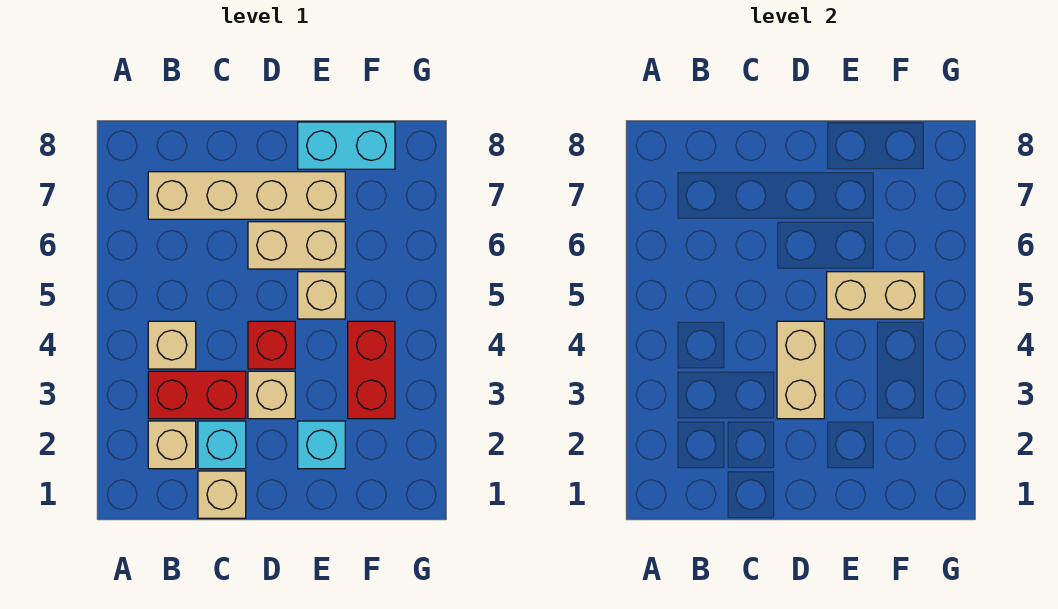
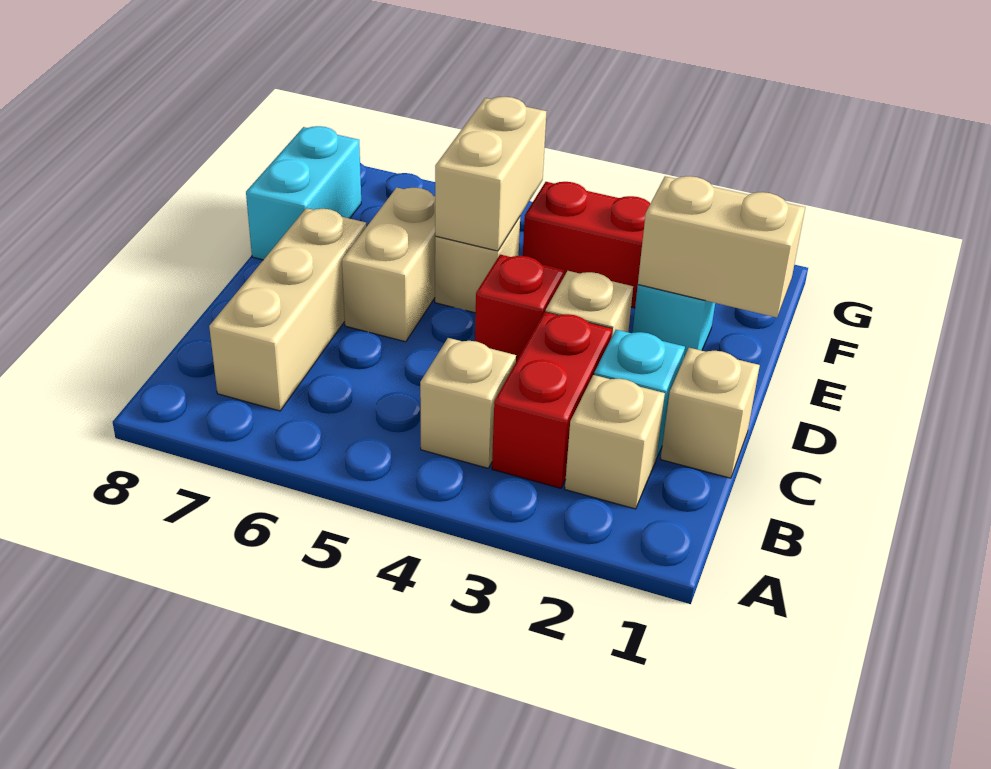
tan brick B7:E7 level 1 -> tan brick B7:D7 level 1
tan brick D3:D4 level 2 -> tan brick E1:E2 level 2

